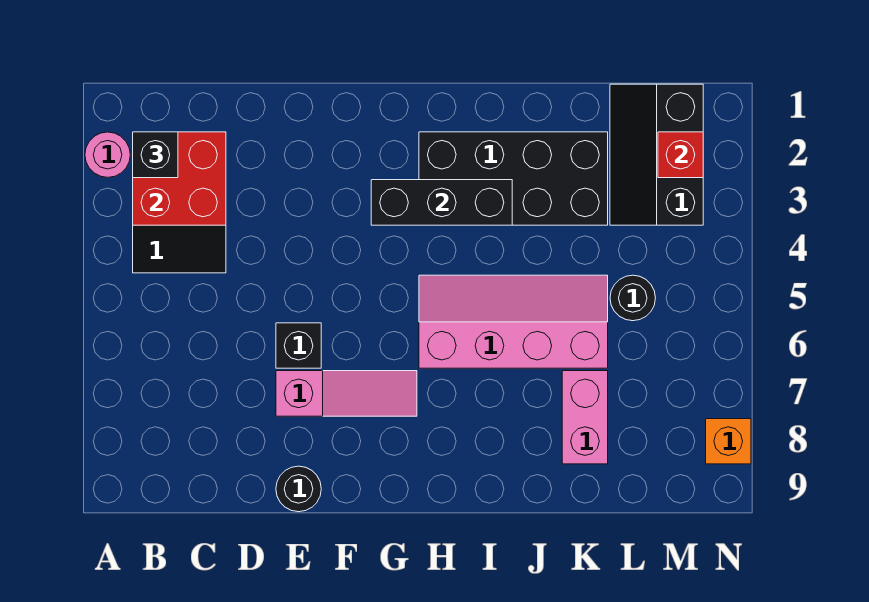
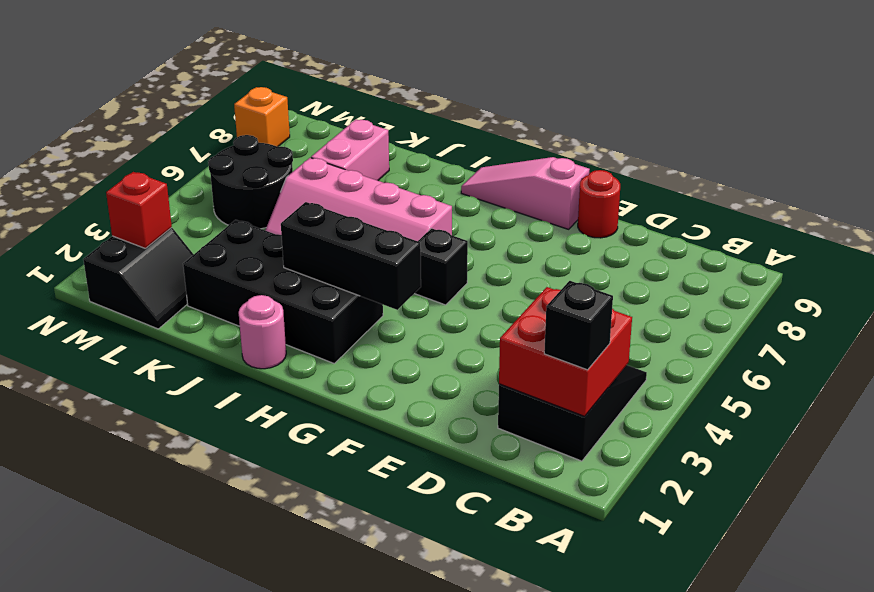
pink round brick A2 level 1 -> pink round brick I1 level 1
black brick E6 level 1 -> black brick G5 level 1
pink slope E7:G7 level 1 top E -> pink slope F9:H9 level 1 top F
black round brick E9 level 1 -> red round brick E9 level 1
black slope L1:M3 level 1 top M -> black slope L1:M2 level 1 top M
black round brick L5 level 1 -> black round brick L5:M6 level 1

